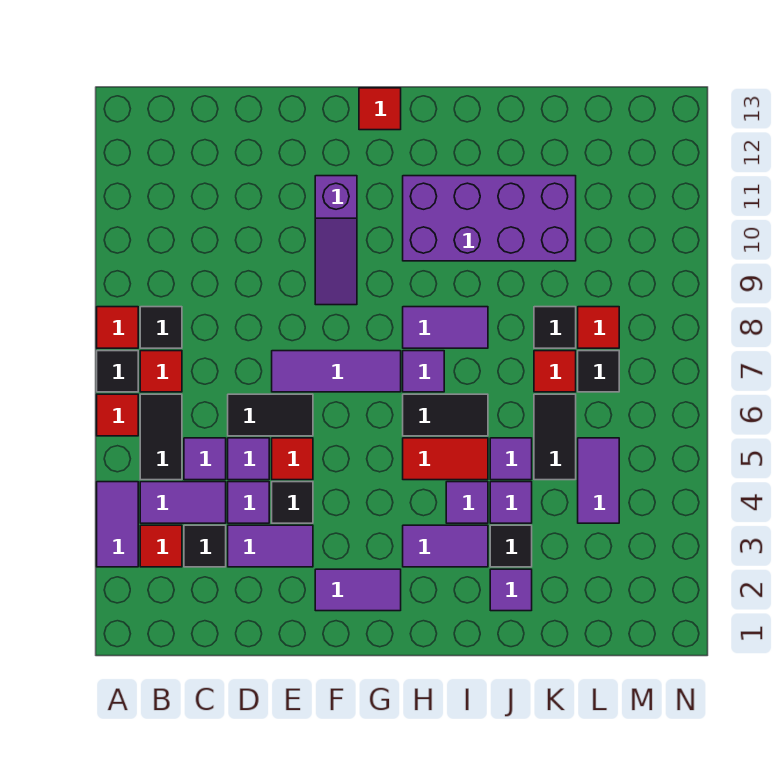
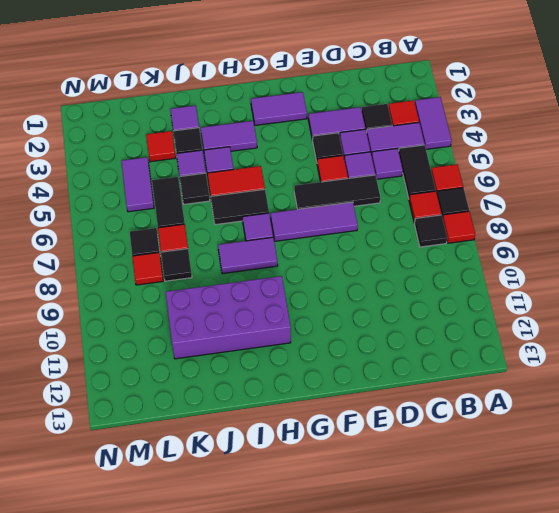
black tile D6:E6 level 1 -> black tile D6:F6 level 1
purple slope F9:F11 level 1 top 11 -> none
red tile G13 level 1 -> red tile K3 level 1
purple tile J5 level 1 -> black tile J5 level 1

